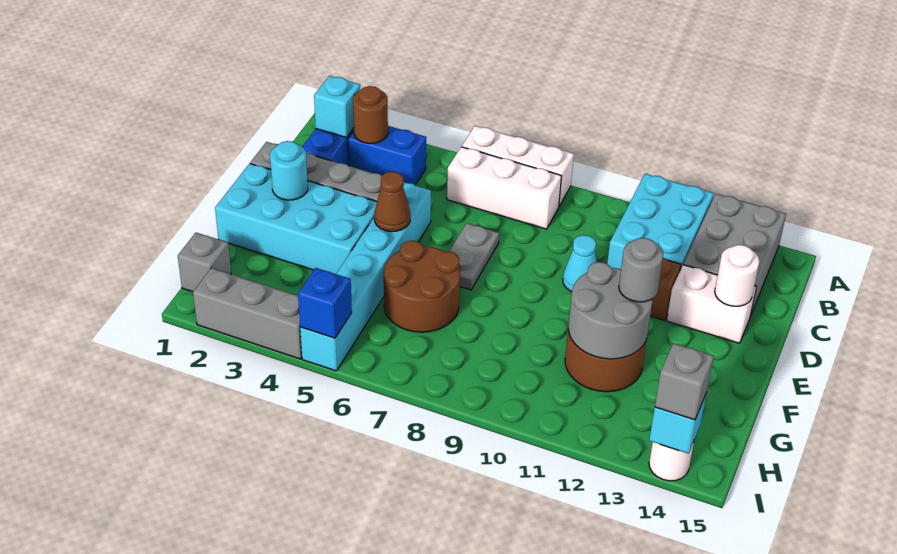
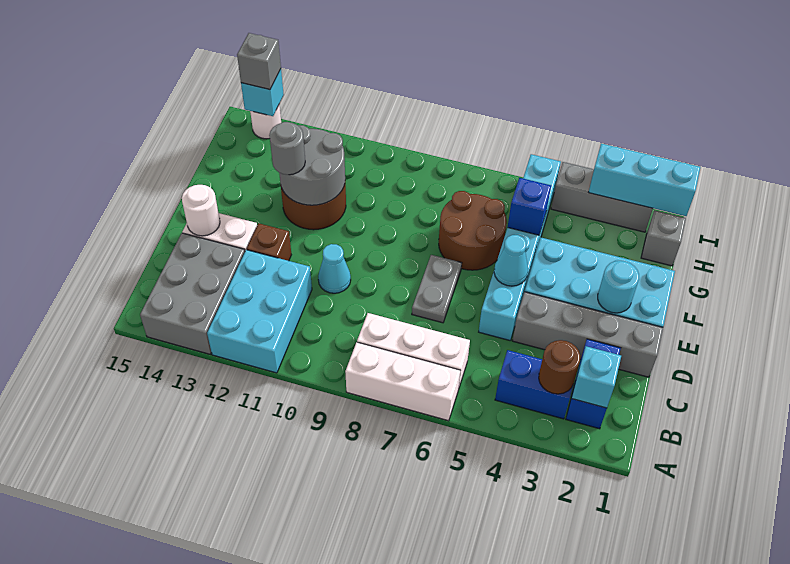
brown cone E5 level 2 -> cyan cone E5 level 2
none -> cyan brick I1:I3 level 2
blue brick I5 level 2 -> blue brick G5 level 2

